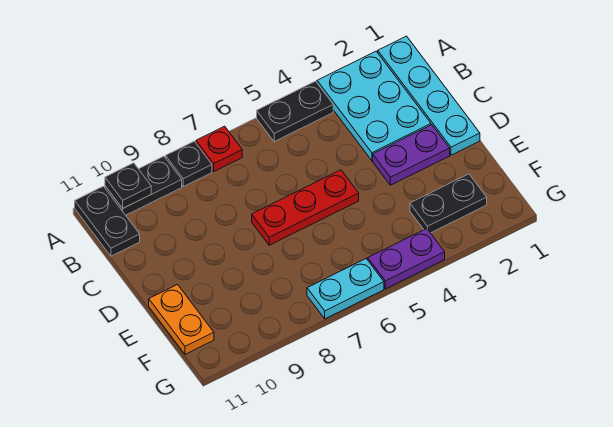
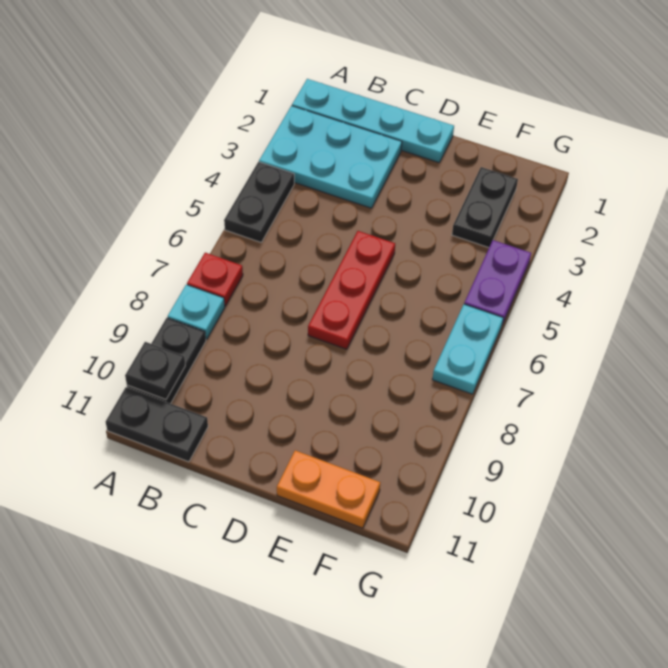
black plate A8 level 1 -> cyan plate A8 level 1
purple plate D2:D3 level 1 -> none

